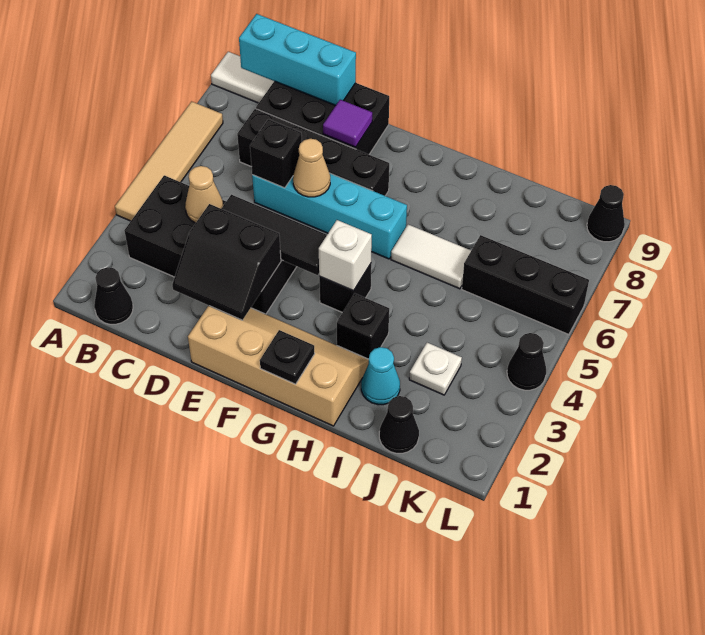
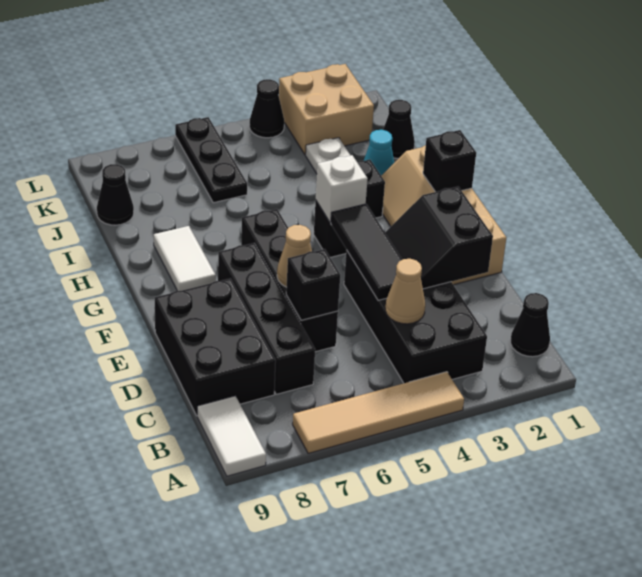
cyan brick B9:D9 level 2 -> none
black slope D2:E3 level 2 top 3 -> black slope D2:E3 level 2 top 2
cyan brick D6:G6 level 1 -> black brick D6:G6 level 1
purple tile E8 level 2 -> none
black plate G1 level 2 -> black brick G1 level 2
white tile H6:I6 level 1 -> white tile G8:H8 level 1
black brick J6:L6 level 1 -> black plate J6:L6 level 1
none -> tan brick K2:L3 level 1
black cone L9 level 1 -> black cone J9 level 1

